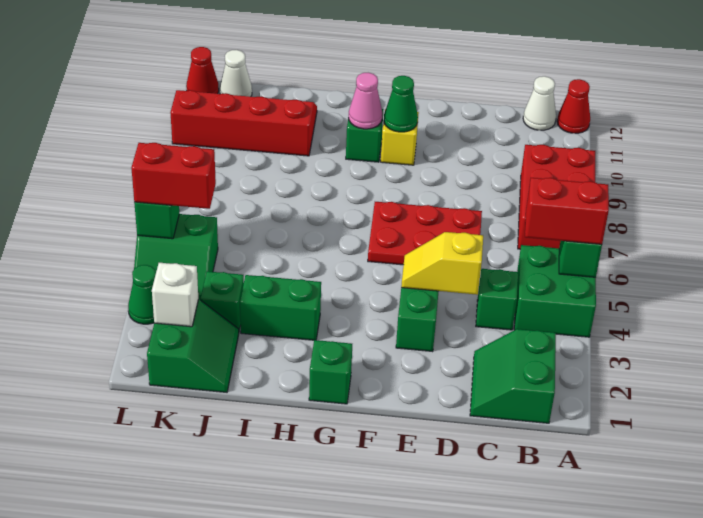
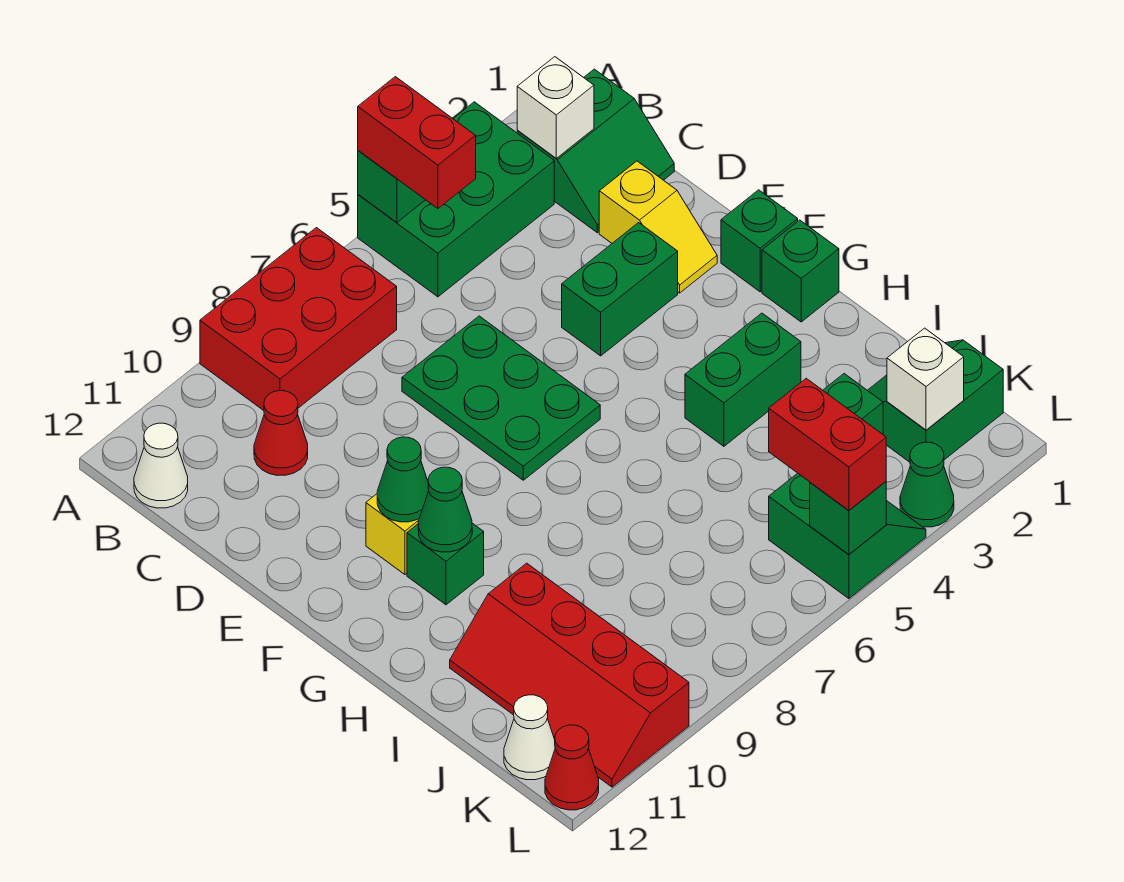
green brick A4:B5 level 1 -> green brick A3:B5 level 1
red cone A12 level 1 -> red cone C10 level 1
none -> white brick B2 level 2
green brick C4 level 1 -> green brick F1 level 1
yellow slope D4:E4 level 2 top D -> yellow slope D2:E2 level 1 top D
red plate D6:F7 level 1 -> green plate D6:F7 level 1
pink cone G10 level 2 -> green cone G10 level 2
green brick H3:I3 level 1 -> green brick H3:H4 level 1

